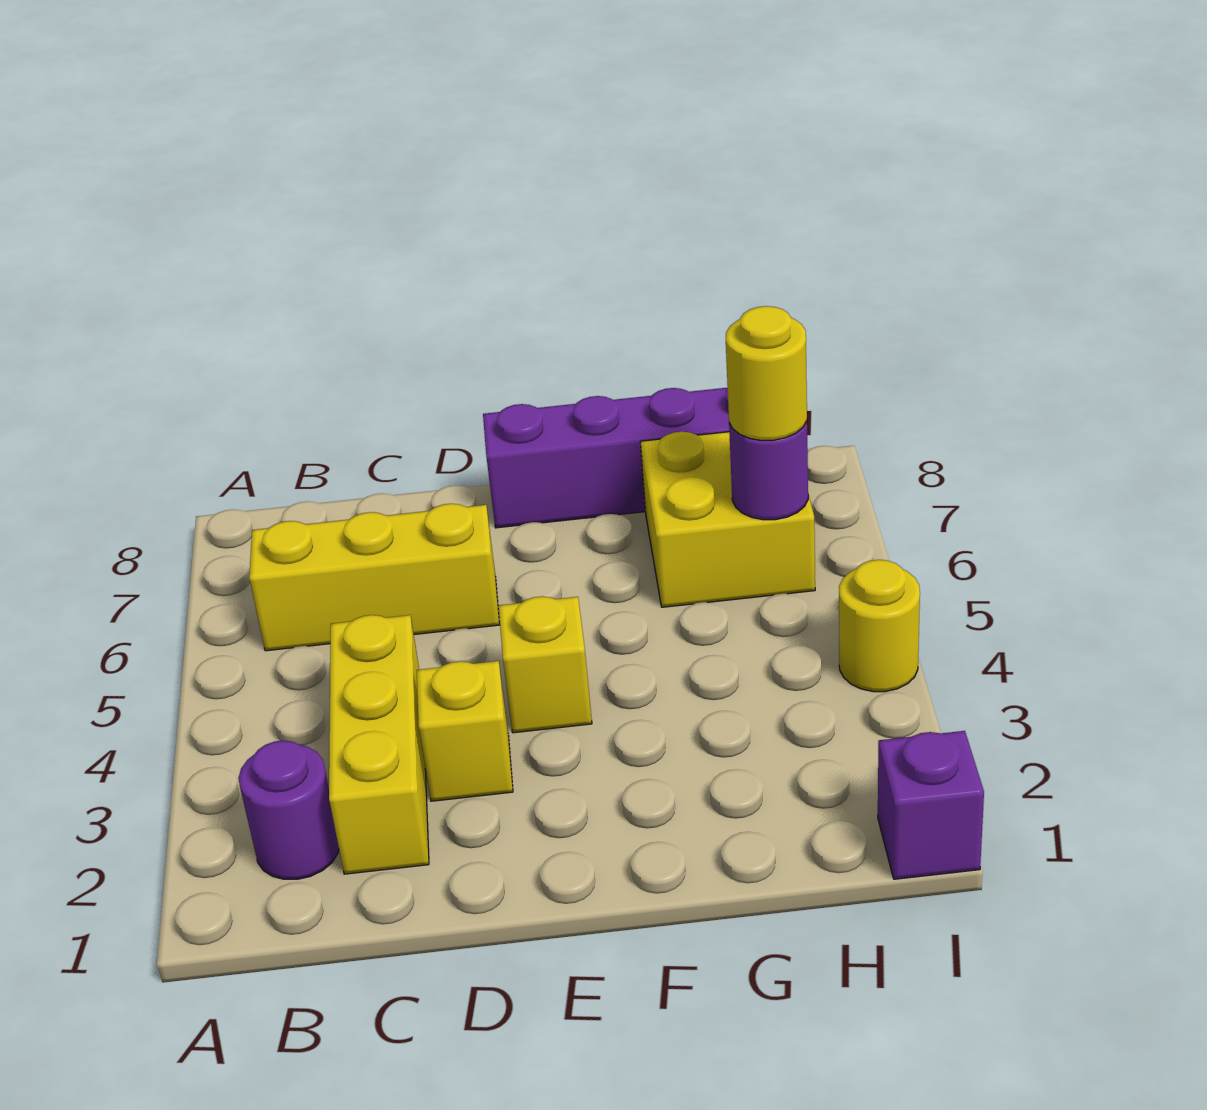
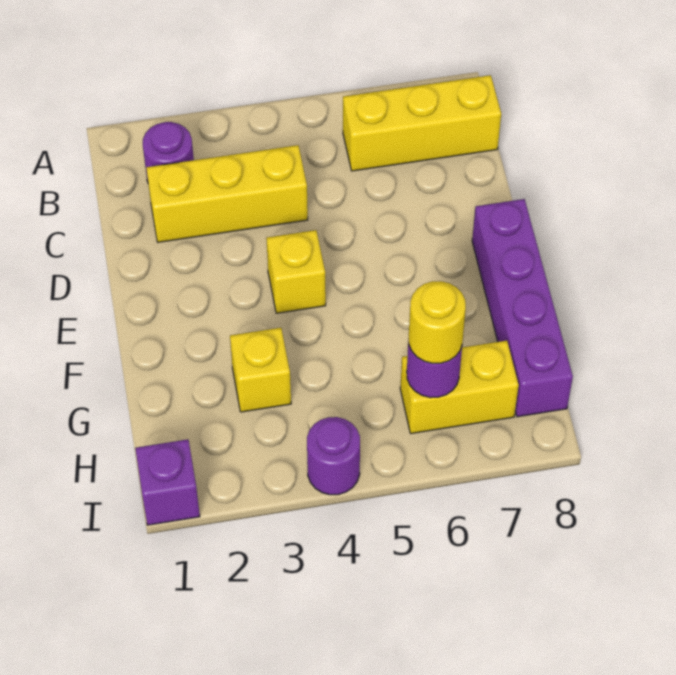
yellow brick B6:D6 level 1 -> yellow brick B6:B8 level 1
yellow brick D3 level 1 -> yellow brick G3 level 1
yellow brick G6:H7 level 1 -> yellow brick H6:H7 level 1
yellow round brick I4 level 1 -> purple round brick I4 level 1

